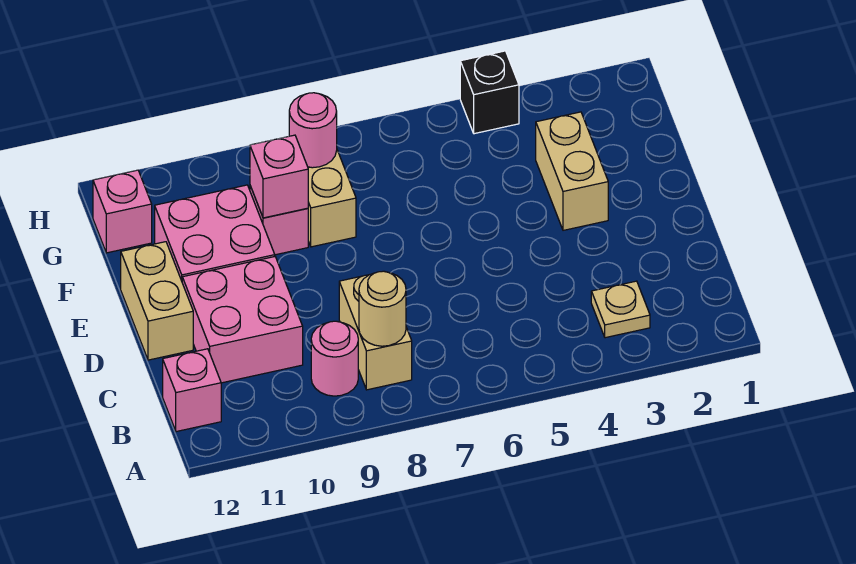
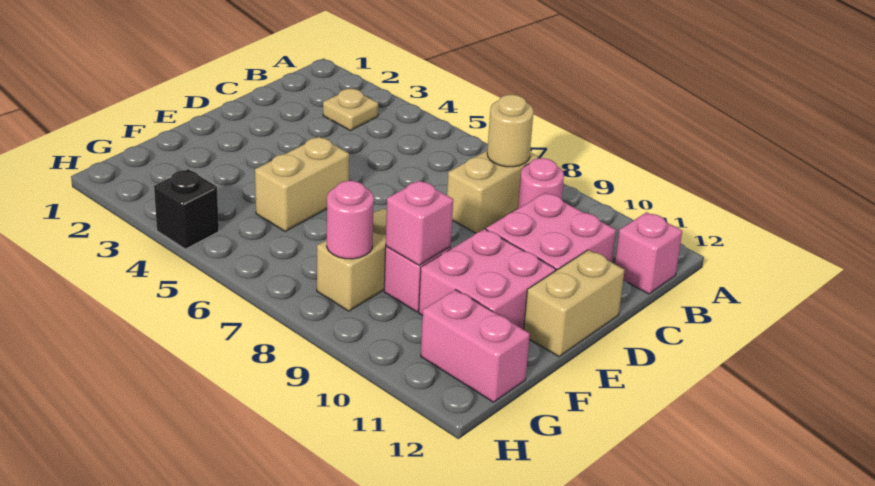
tan brick E3:F3 level 1 -> tan brick E5:F5 level 1
pink brick G12 level 1 -> pink brick G11:G12 level 1

